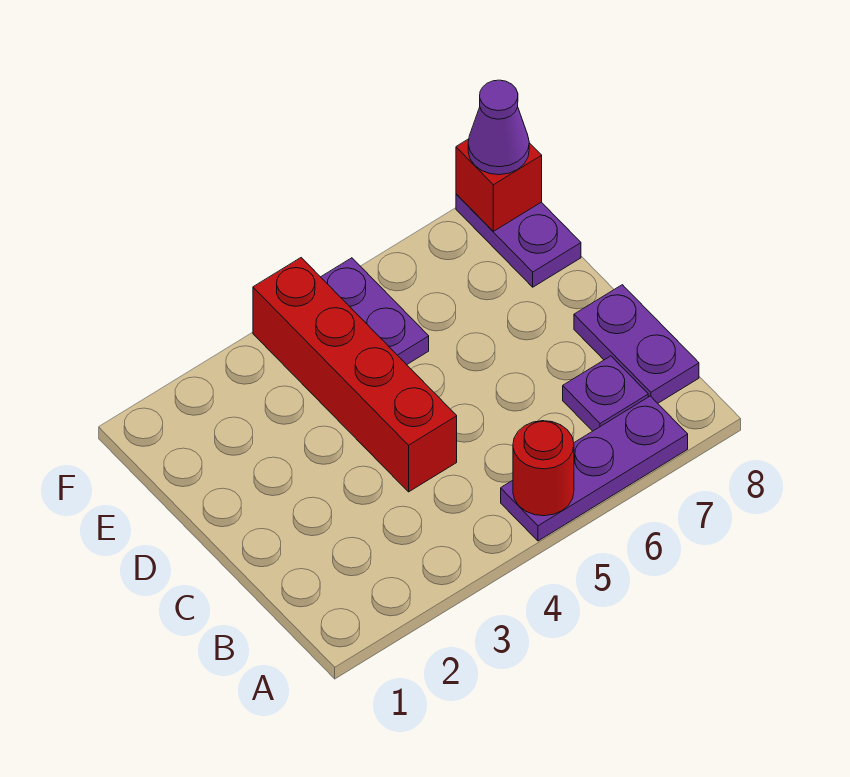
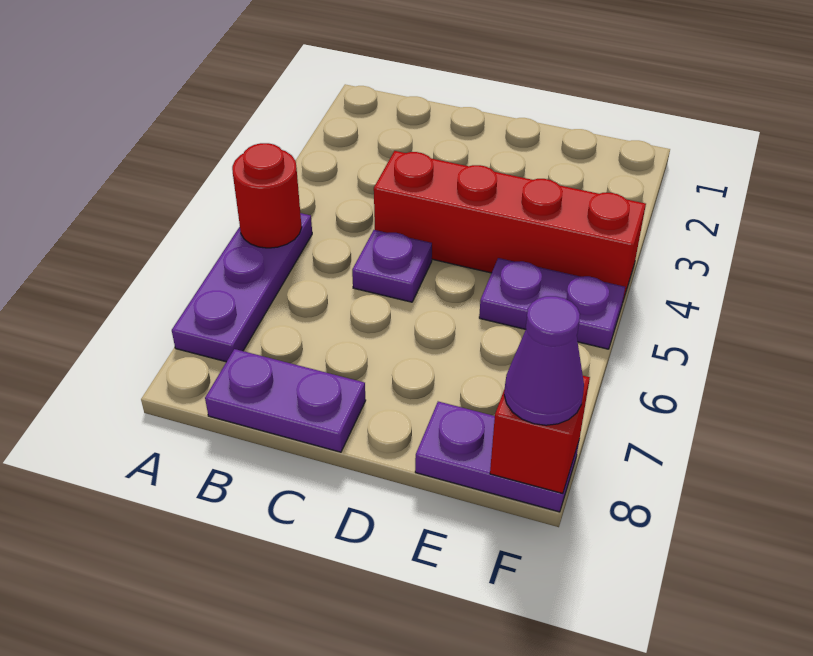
purple plate B7 level 1 -> purple plate C5 level 1

